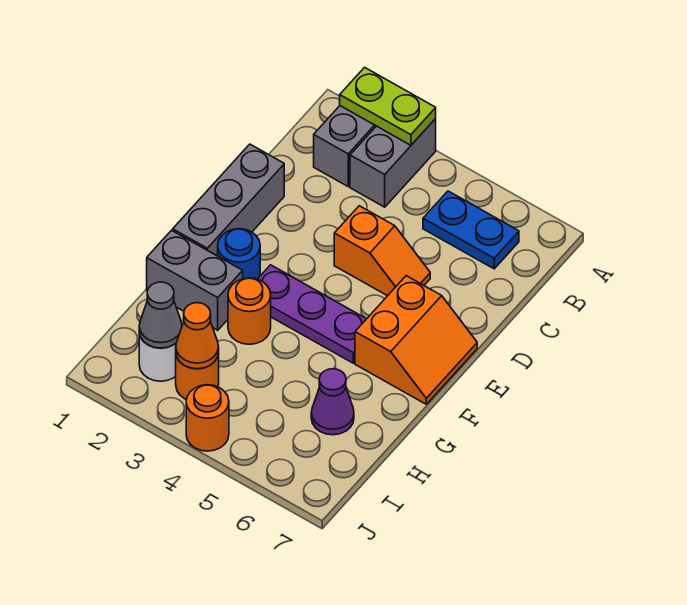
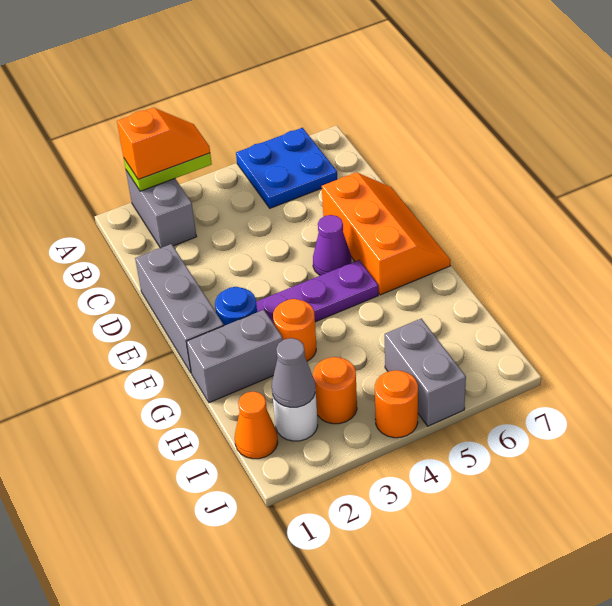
grey brick A3:B3 level 1 -> grey brick I5:J5 level 1
blue plate B5:B6 level 1 -> blue plate A5:B6 level 1
orange slope D4:D5 level 1 top 4 -> orange slope A2:A3 level 3 top 2
orange slope E6:F7 level 1 top 6 -> orange slope D6:F7 level 1 top 6
purple cone H6 level 1 -> purple cone E5 level 1
orange cone I3 level 2 -> orange cone I1 level 1

